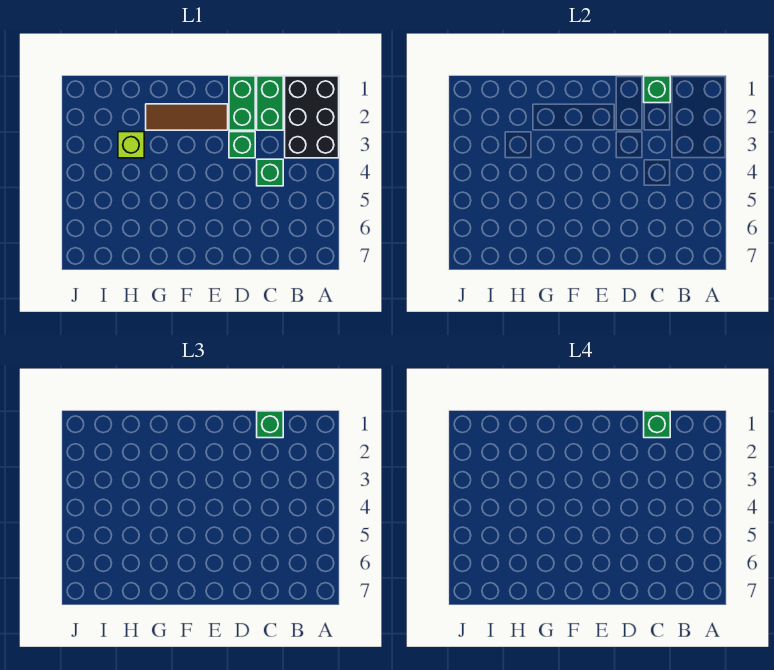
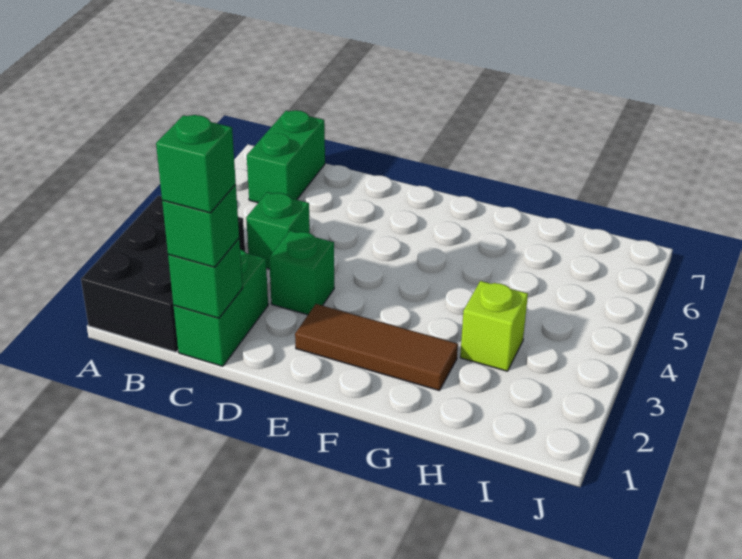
green brick D1:D2 level 1 -> green brick B6:B7 level 1

